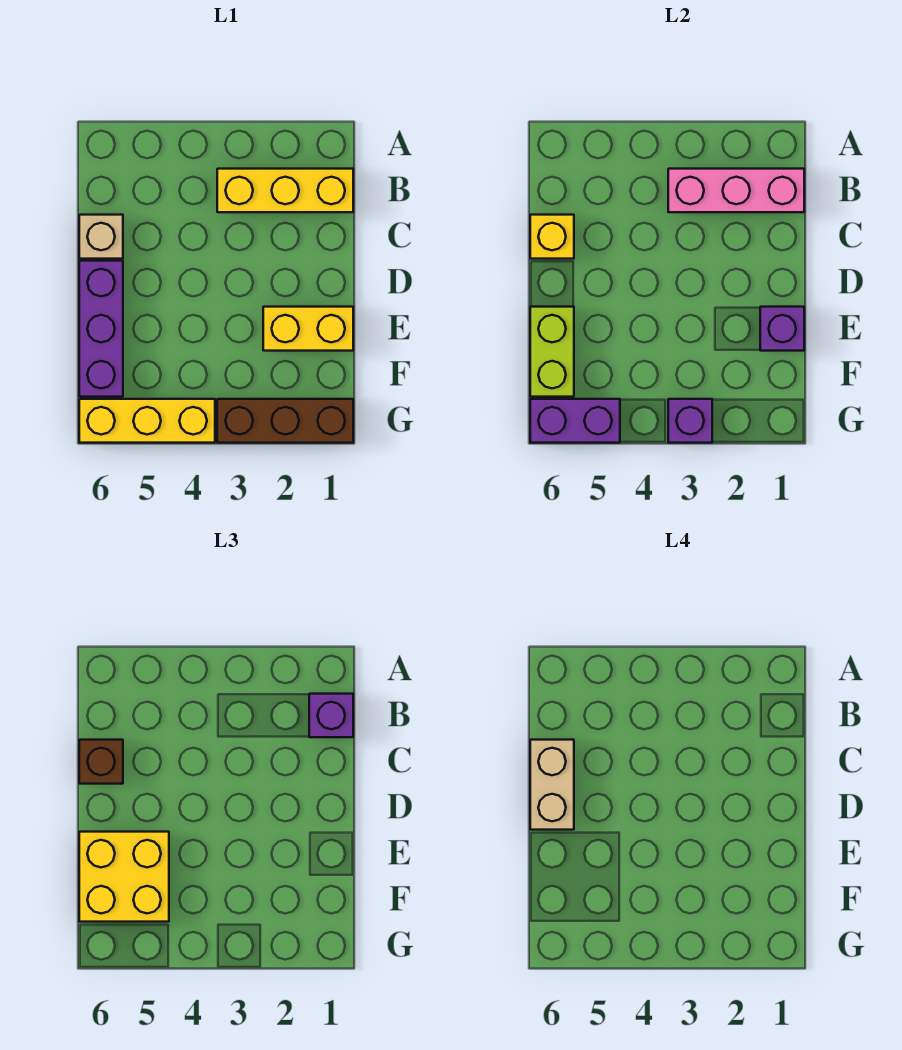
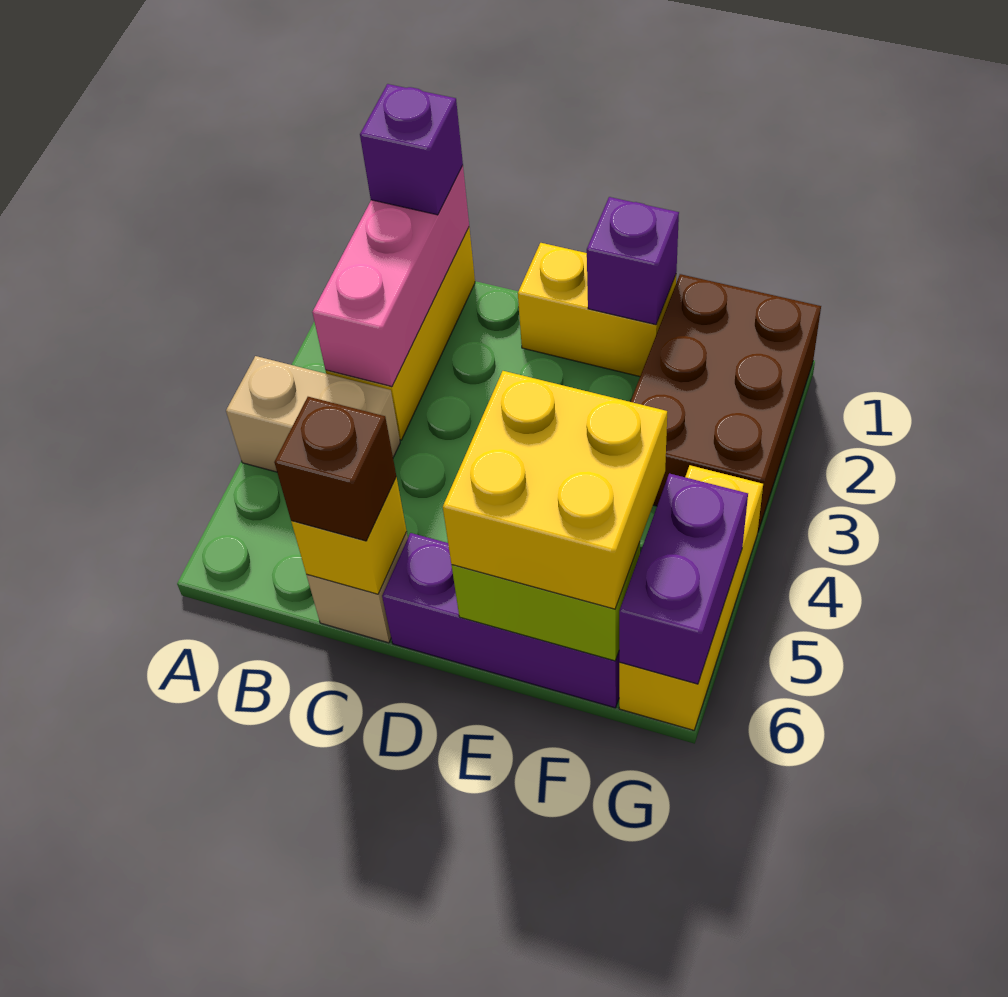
tan brick C6:D6 level 4 -> tan brick A4:B4 level 1
yellow brick E1:E2 level 1 -> yellow brick D1:E1 level 1
brown brick G1:G3 level 1 -> brown brick F1:G3 level 1
purple brick G3 level 2 -> none

